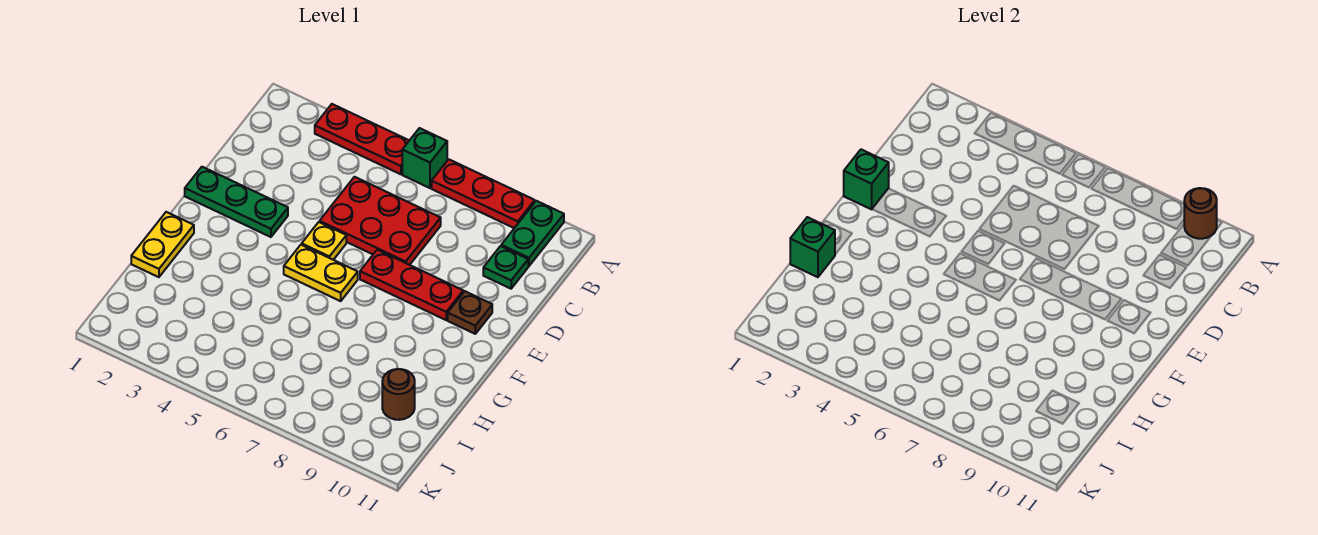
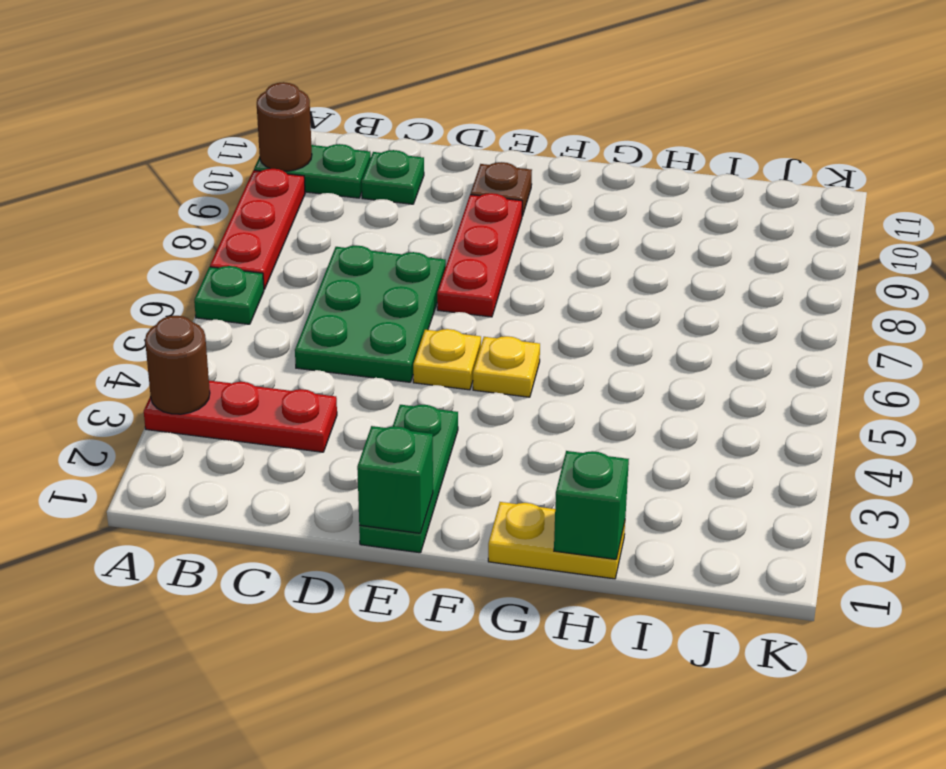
red plate A3:A5 level 1 -> red plate A3:C3 level 1
green brick A6 level 1 -> green plate A6 level 1
red plate C5:D7 level 1 -> green plate C5:D7 level 1
yellow plate F5:F6 level 1 -> yellow plate F5 level 1
brown round brick I10 level 1 -> brown round brick A3 level 2

